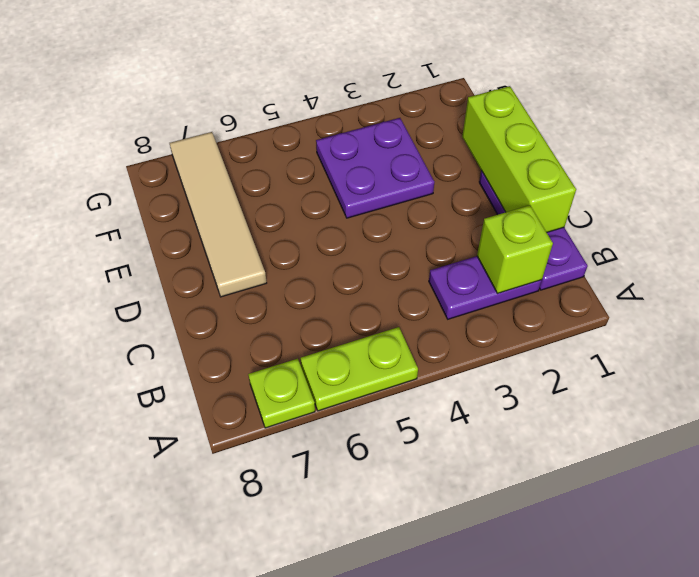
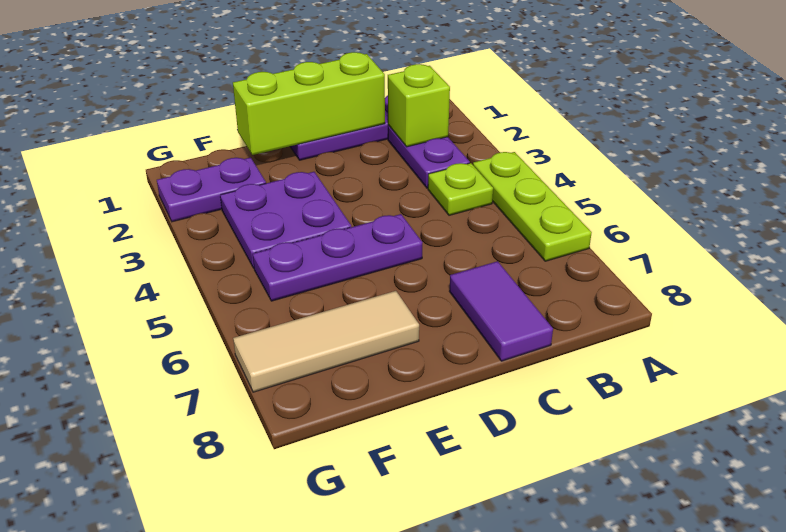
lime plate A5:A6 level 1 -> lime plate A4:A6 level 1
lime plate A7 level 1 -> lime plate B4 level 1
none -> purple tile C7:C8 level 1
none -> purple plate D5:F5 level 1
tan tile D7:G7 level 1 -> tan tile E7:G7 level 1
none -> purple plate F2:G2 level 1

